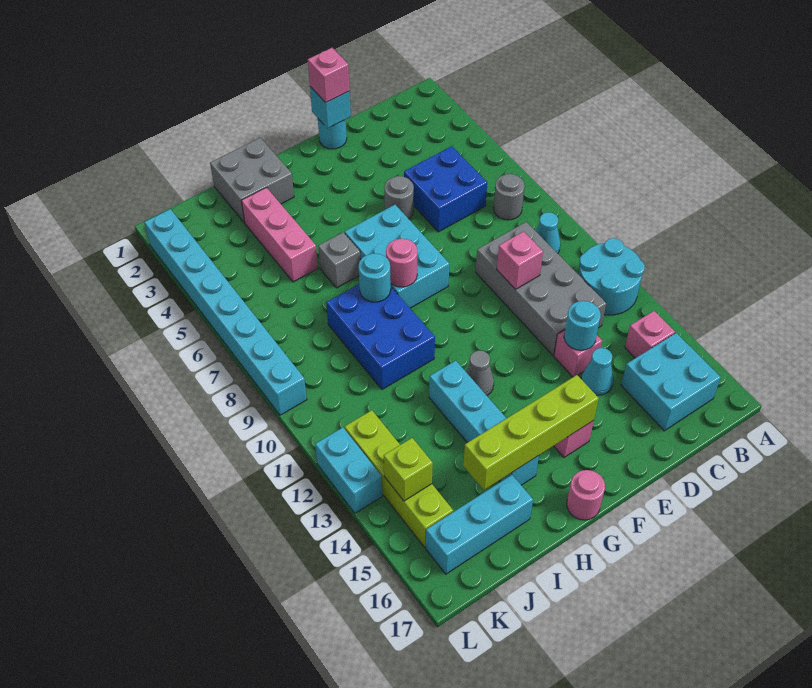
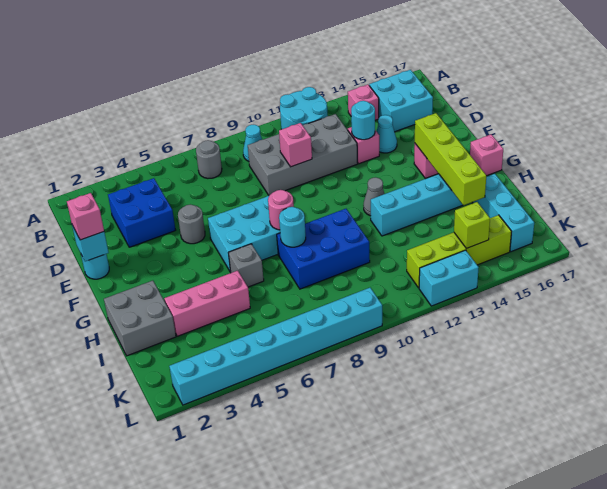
blue brick C5:D6 level 1 -> blue brick C3:D4 level 1
pink round brick G17 level 1 -> pink brick G17 level 1

